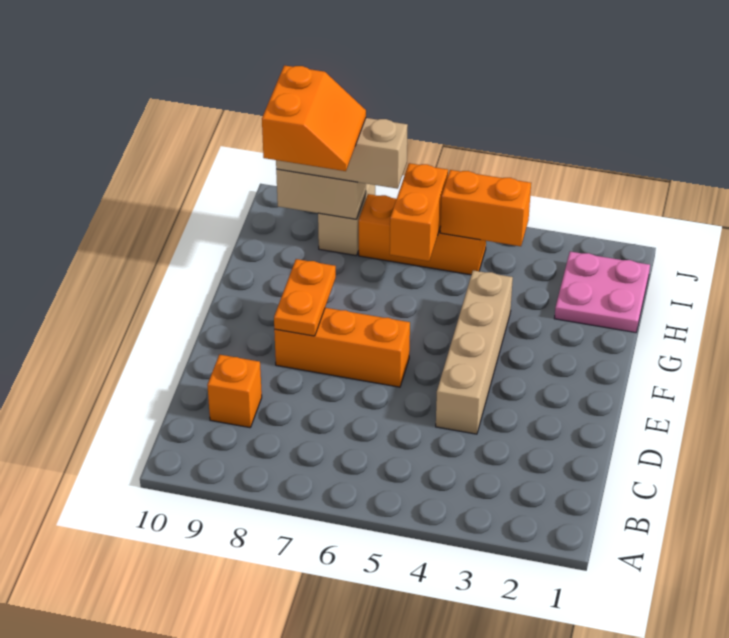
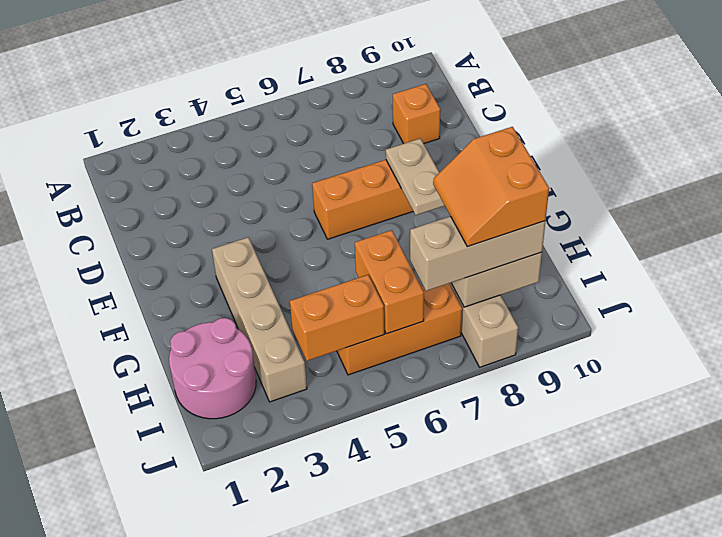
tan brick D4:G4 level 1 -> tan brick F3:I3 level 1
orange plate E8:F8 level 2 -> tan plate E8:F8 level 2
pink plate H1:I2 level 1 -> pink round brick H1:I2 level 1

